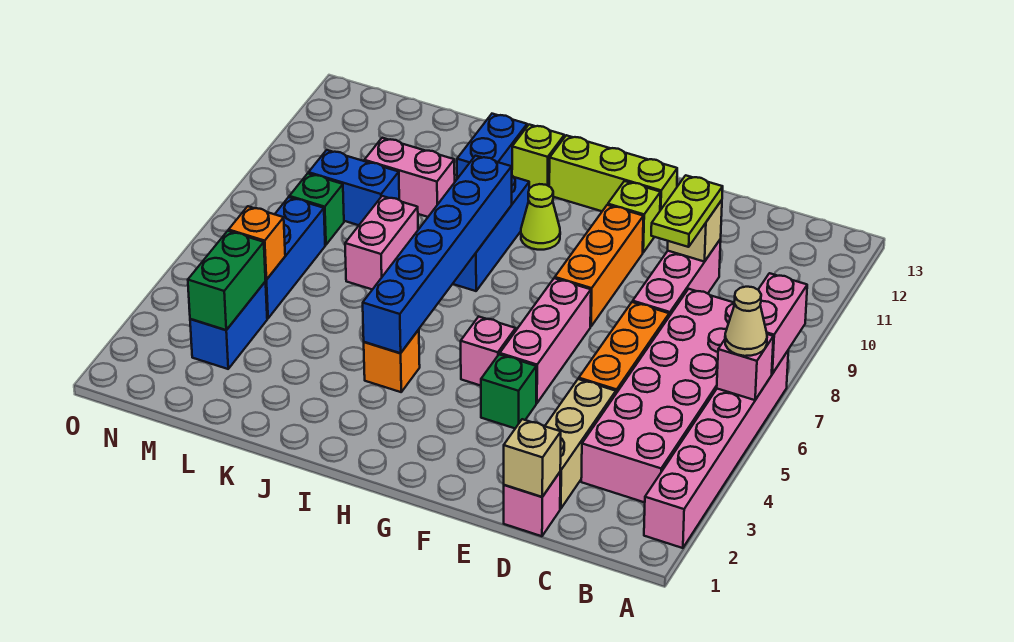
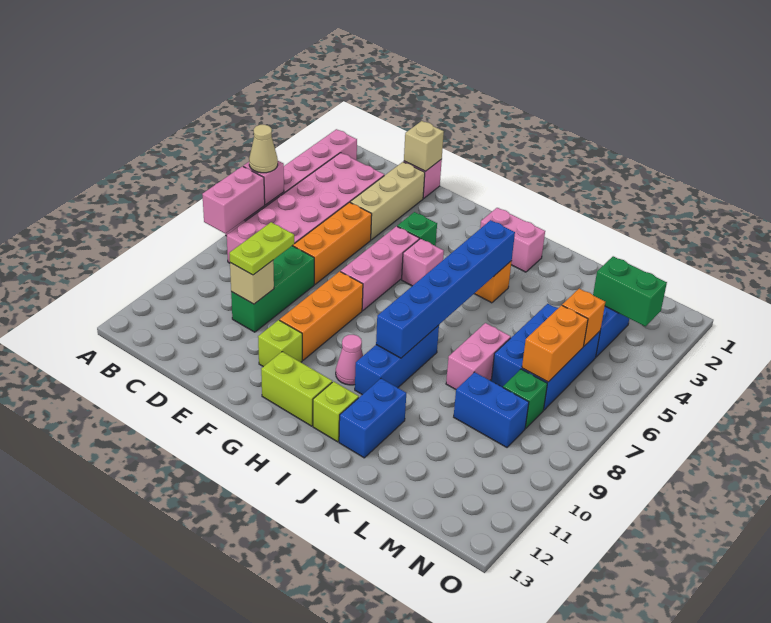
pink brick D8:D10 level 1 -> green brick D8:D10 level 1
lime brick F12:H12 level 1 -> lime brick G12:H12 level 1
lime cone H10 level 1 -> pink cone H10 level 1
pink brick K10:L10 level 1 -> pink brick H2:I2 level 1
green brick M3:M4 level 2 -> green brick M3:N3 level 2
blue brick M5:M7 level 1 -> blue brick L5:M7 level 1
none -> orange brick M6:M7 level 2

